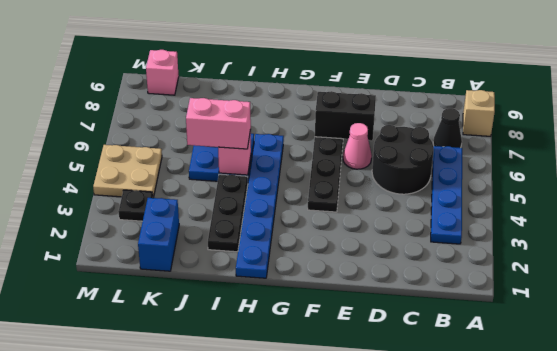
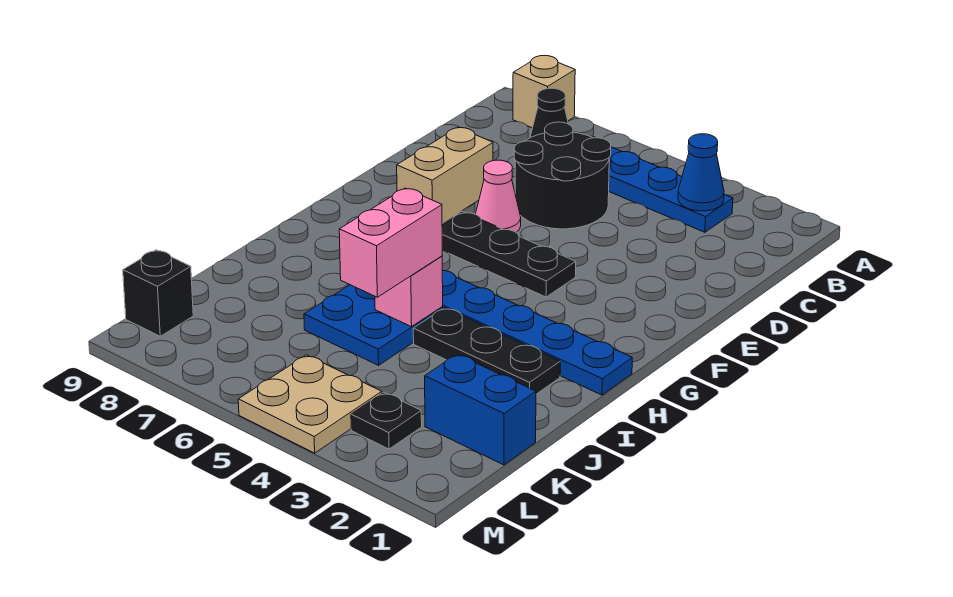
none -> blue cone B3 level 2
black brick E7:F7 level 2 -> tan brick E7:F7 level 2
pink brick L9 level 1 -> black brick L9 level 1

